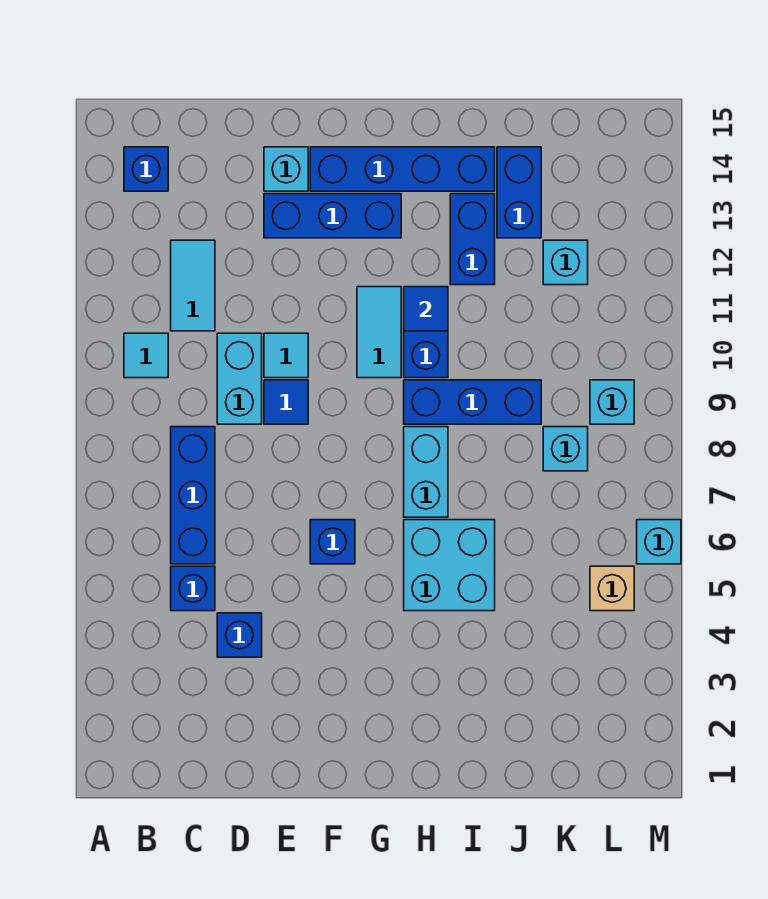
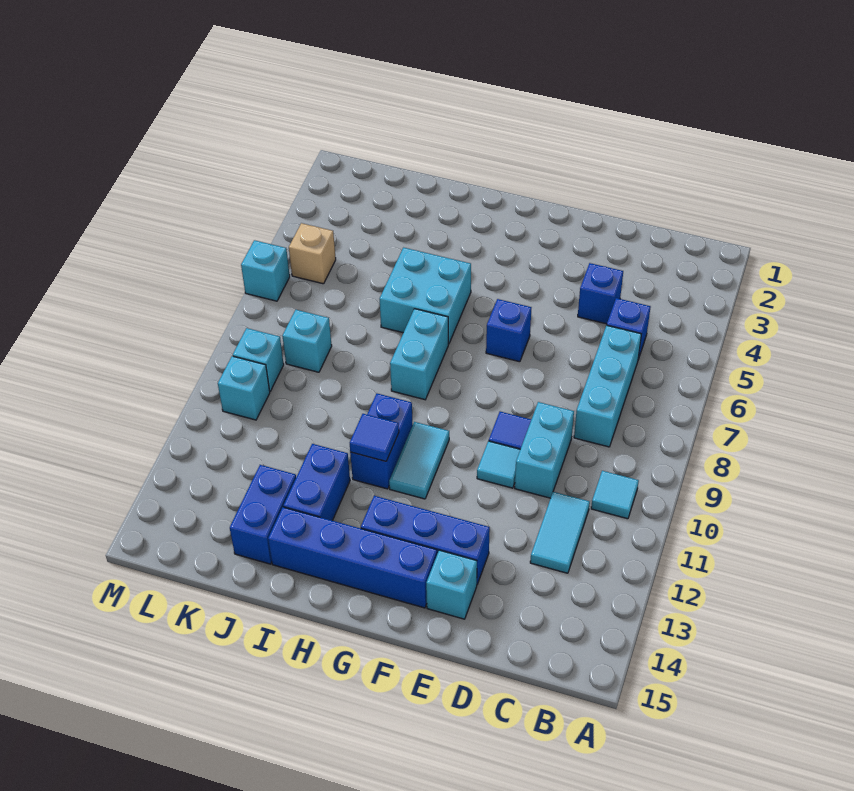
blue brick B14 level 1 -> none
blue brick C6:C8 level 1 -> cyan brick C6:C8 level 1
blue brick H9:J9 level 1 -> none
cyan brick K12 level 1 -> cyan brick L10 level 1

